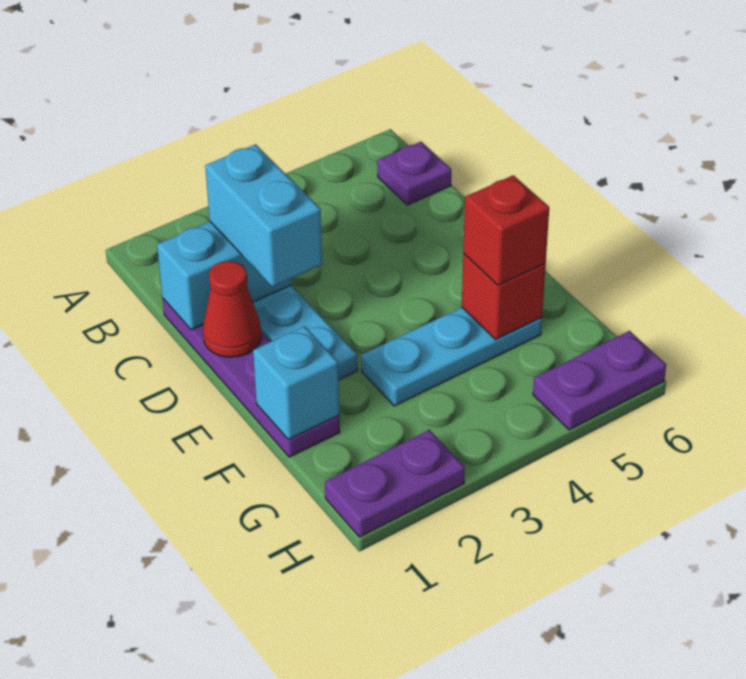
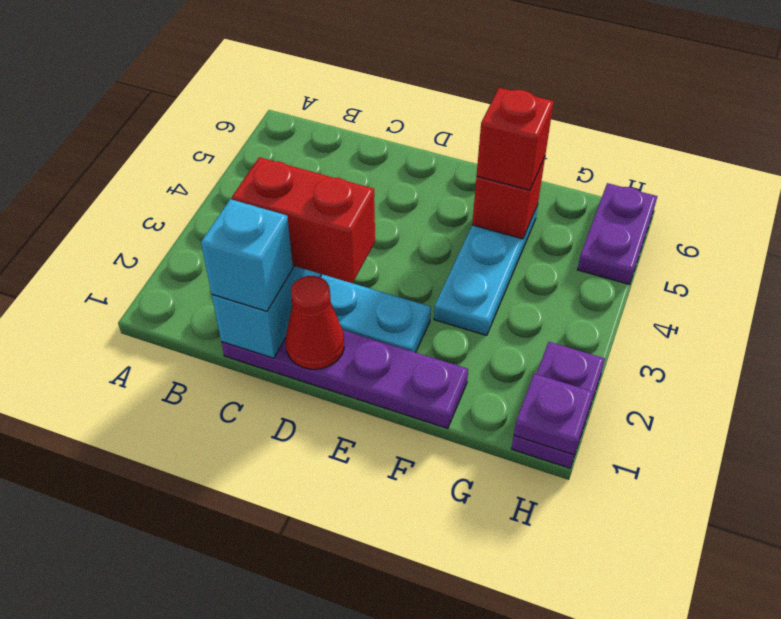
purple plate B6 level 1 -> purple plate H1 level 2
cyan brick C2:D2 level 3 -> red brick C2:D2 level 3
cyan brick F1 level 2 -> cyan brick C1 level 3

